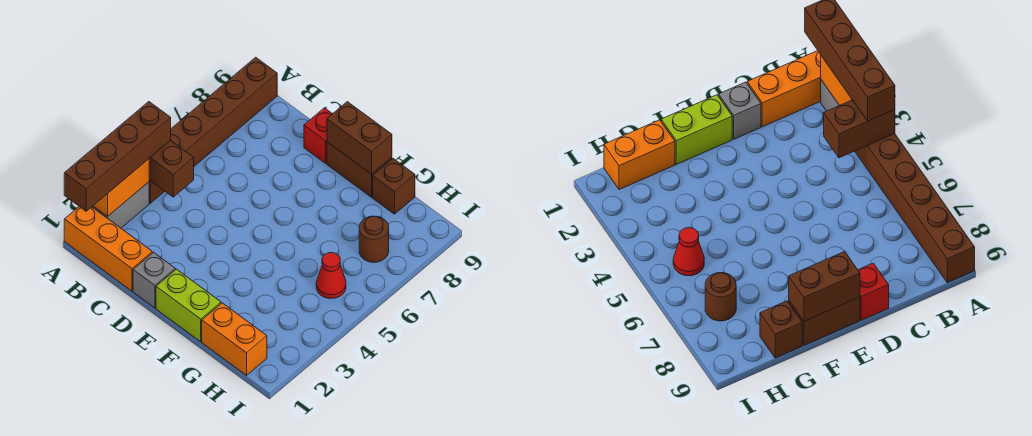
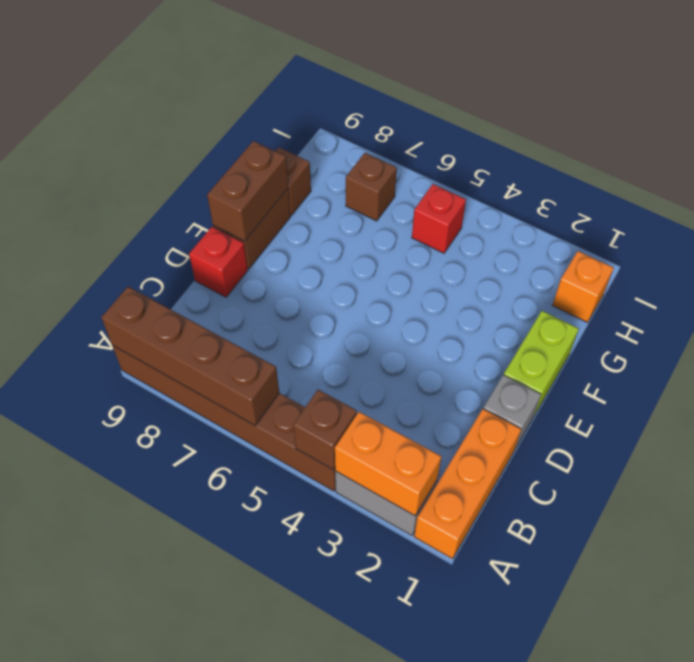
brown brick A1:A4 level 3 -> brown brick A6:A9 level 2
brown brick A4:B4 level 2 -> brown brick A4 level 2
orange brick G1:H1 level 1 -> orange brick H1 level 1
red cone H5 level 1 -> red brick H5 level 1
brown round brick H7 level 1 -> brown brick H7 level 1

